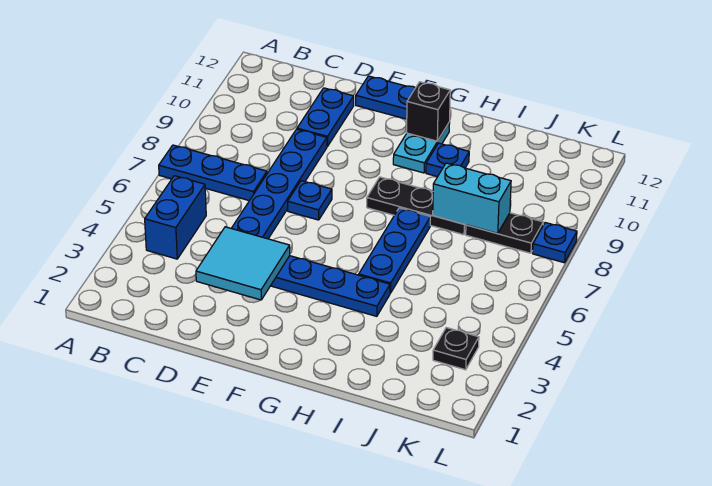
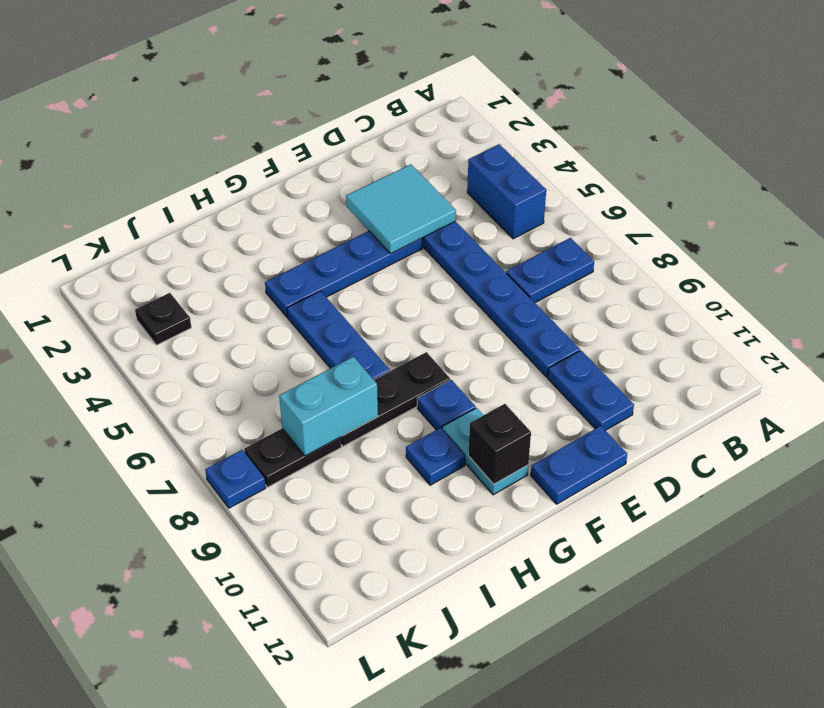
blue plate A7:C7 level 1 -> blue plate B7:C7 level 1
blue plate E7 level 1 -> blue plate G9 level 1

